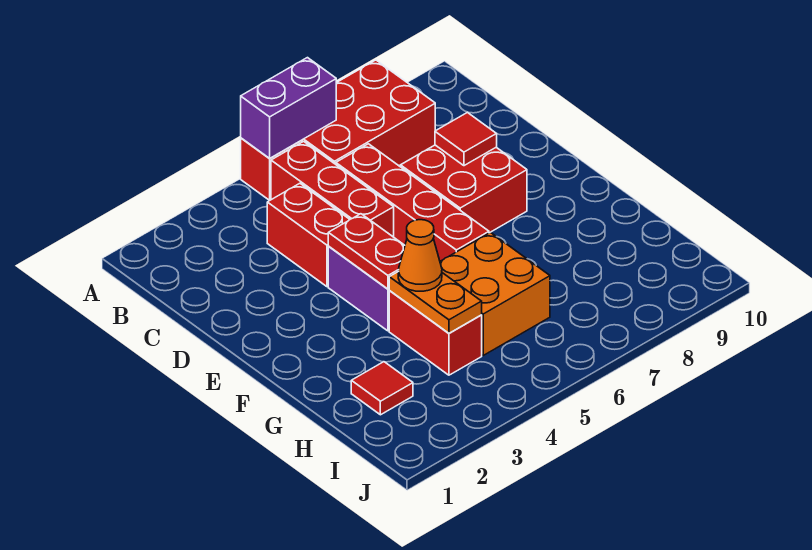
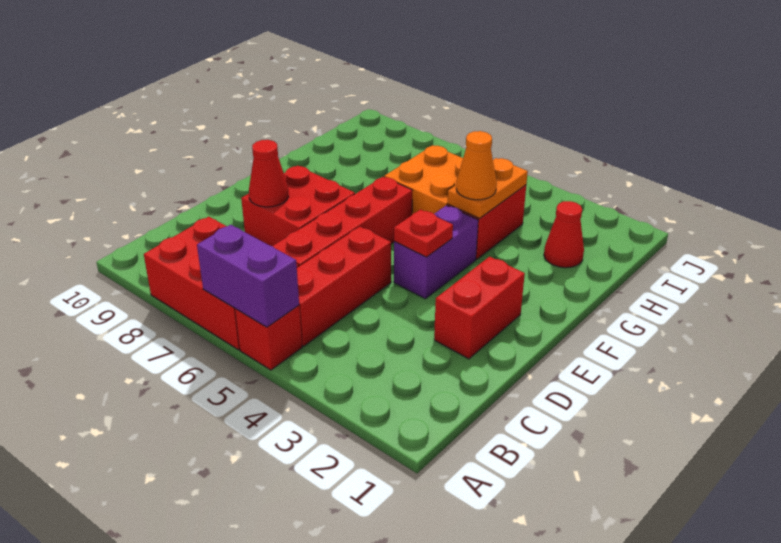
red brick C4:D4 level 1 -> red brick D2:E2 level 1
red tile D8 level 2 -> red cone D8 level 2
red plate E4:F4 level 2 -> red plate E4 level 2
red tile H2 level 1 -> red cone H2 level 1

